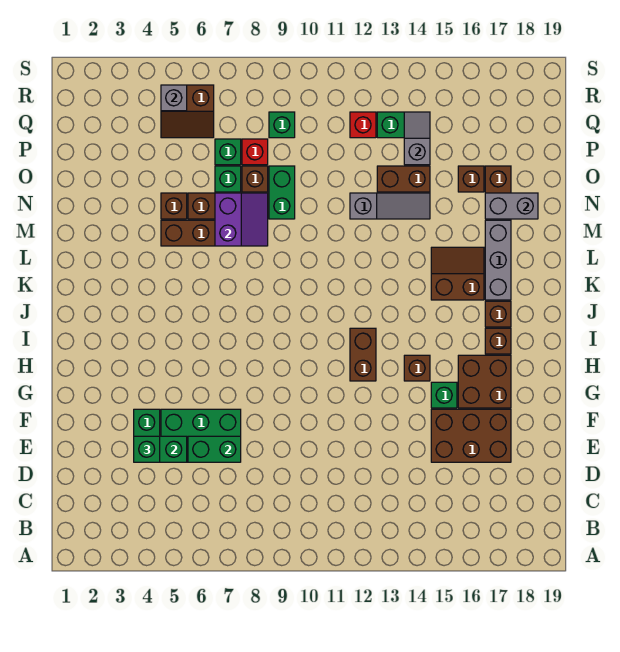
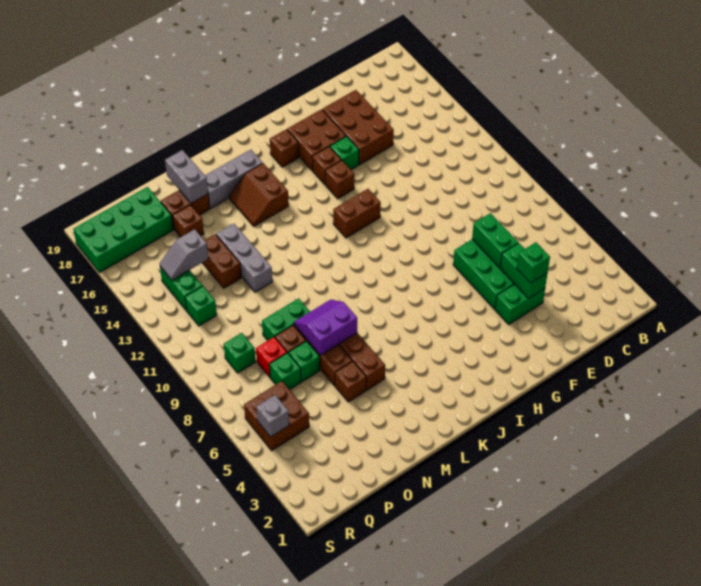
brown brick J17 level 1 -> brown brick H15 level 1
grey slope N12:N14 level 1 top 12 -> grey brick N12:N14 level 1
none -> green brick P17:S18 level 1
brown slope Q5:R6 level 1 top R -> brown brick Q5:R6 level 1
red brick Q12 level 1 -> green brick Q12 level 1

